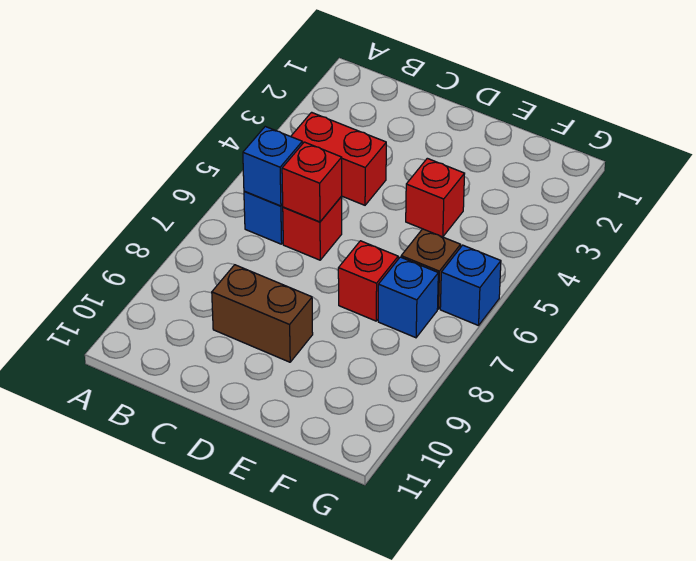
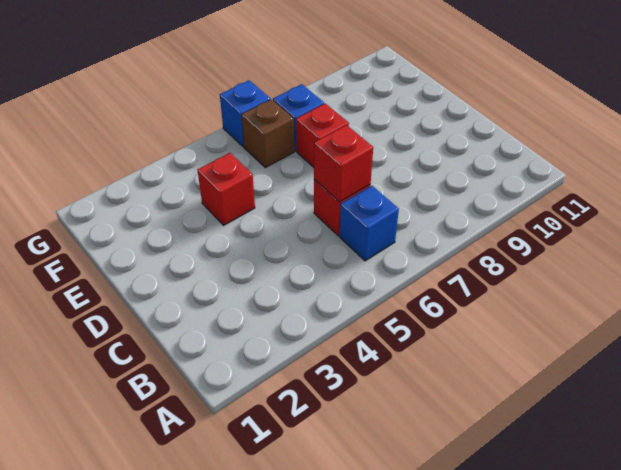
red brick B4:C4 level 1 -> none
blue brick B6 level 2 -> none
brown brick C9:D9 level 1 -> none

